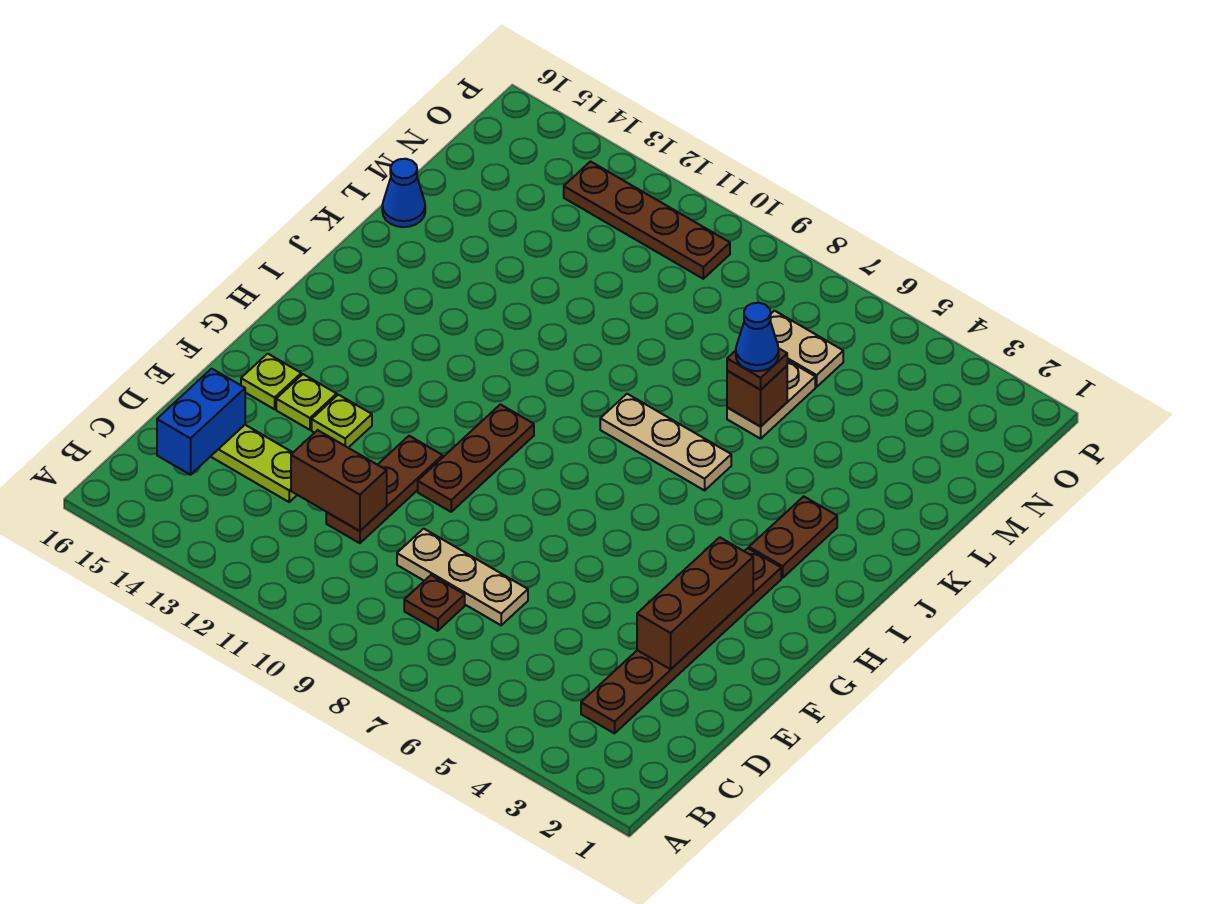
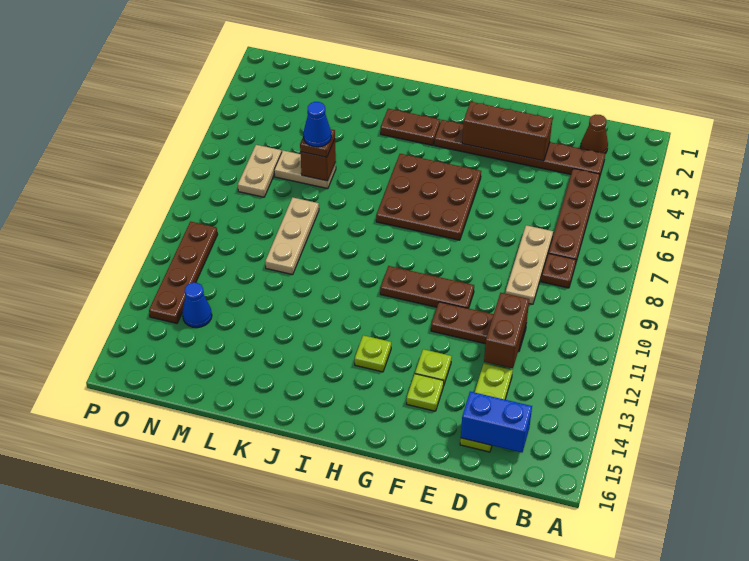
none -> brown cone C2 level 1
none -> brown plate C4:C7 level 1
lime plate F15 level 1 -> lime plate H13 level 1
none -> brown plate G5:I7 level 1
tan plate J6:J8 level 1 -> tan plate L8:L10 level 1
blue cone L16 level 1 -> blue cone N13 level 1

